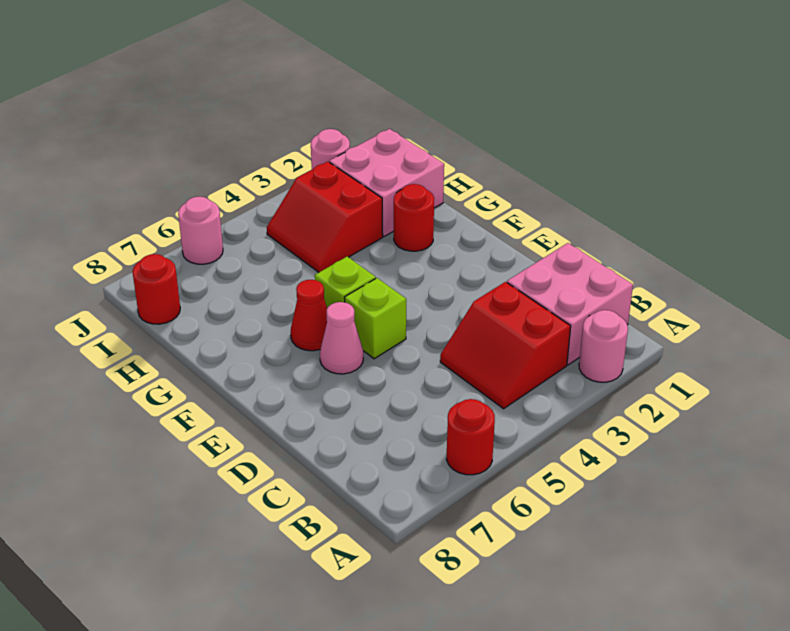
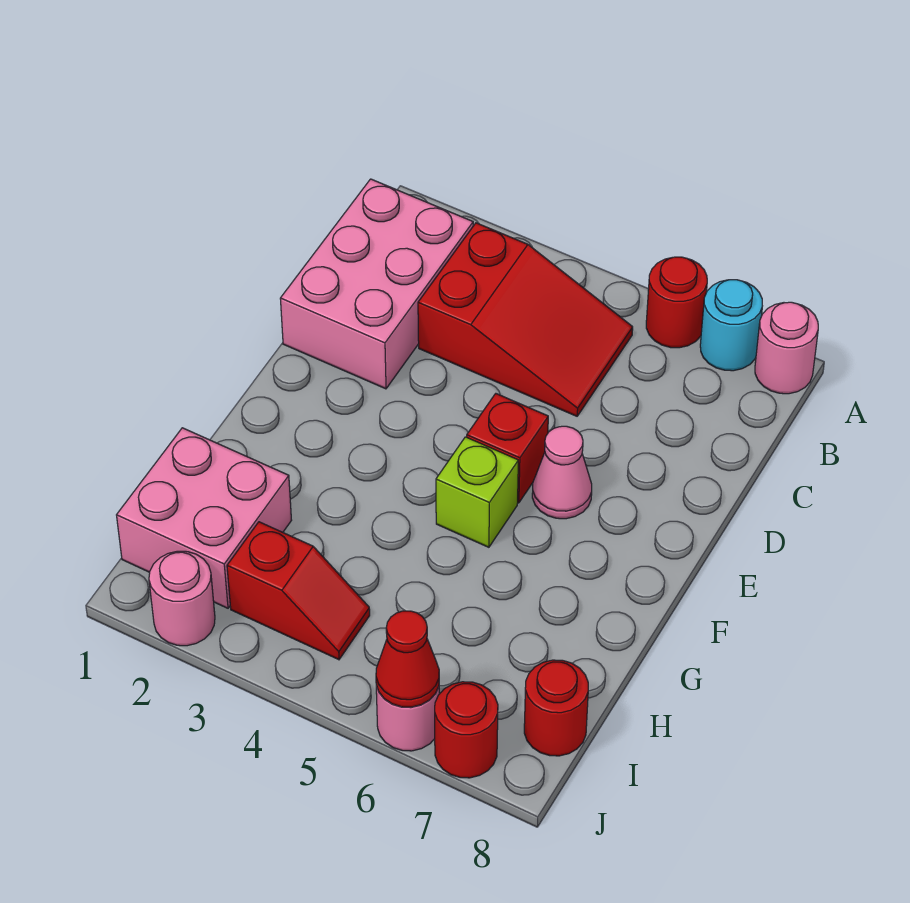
pink round brick A2 level 1 -> pink round brick A8 level 1
none -> cyan round brick A7 level 1
pink brick B1:C2 level 1 -> pink brick B1:D2 level 1
red slope B3:C4 level 1 top 3 -> red slope B3:C5 level 1 top 3
lime brick E5 level 1 -> red brick E5 level 1
red cone F6 level 1 -> red cone J6 level 2
red round brick G2 level 1 -> red round brick J7 level 1
red slope H3:I4 level 1 top 3 -> red slope I3:I4 level 1 top 3

